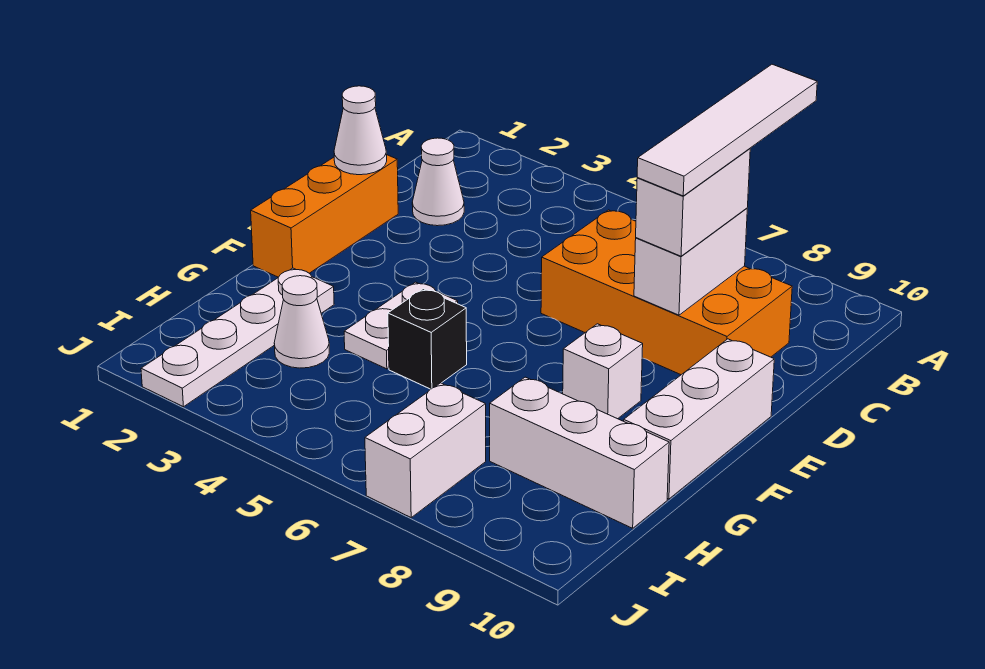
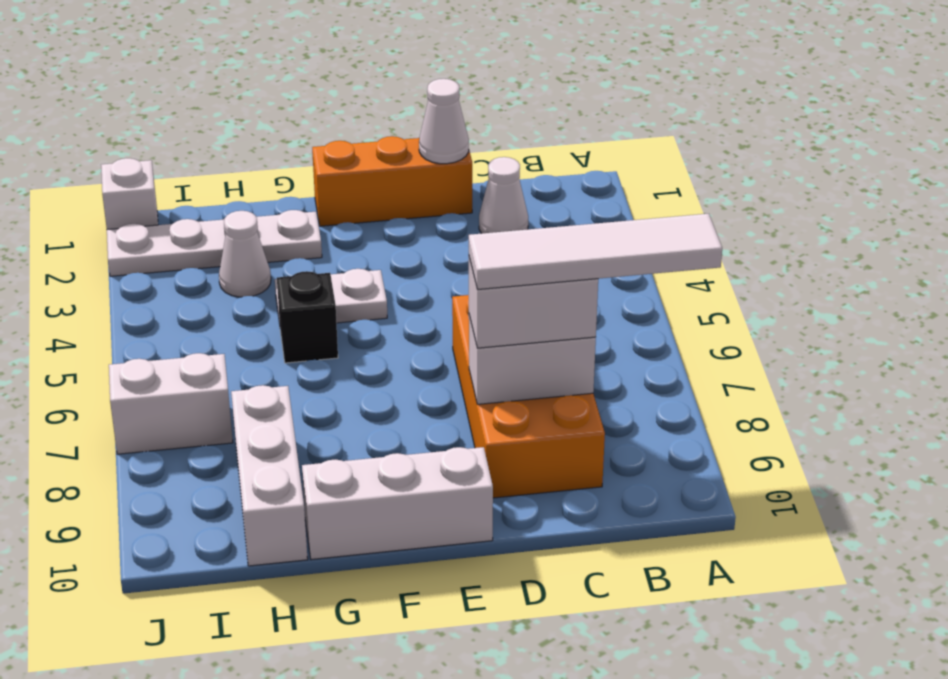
white brick F8 level 1 -> white brick J1 level 1

